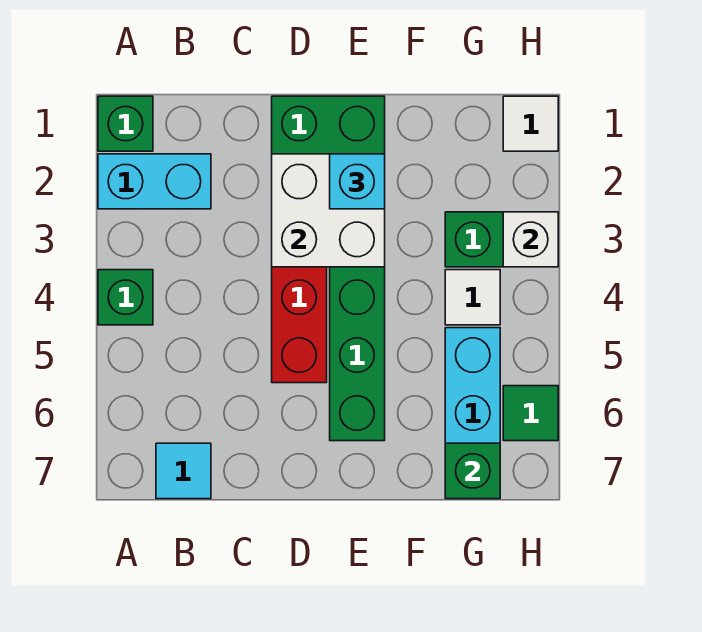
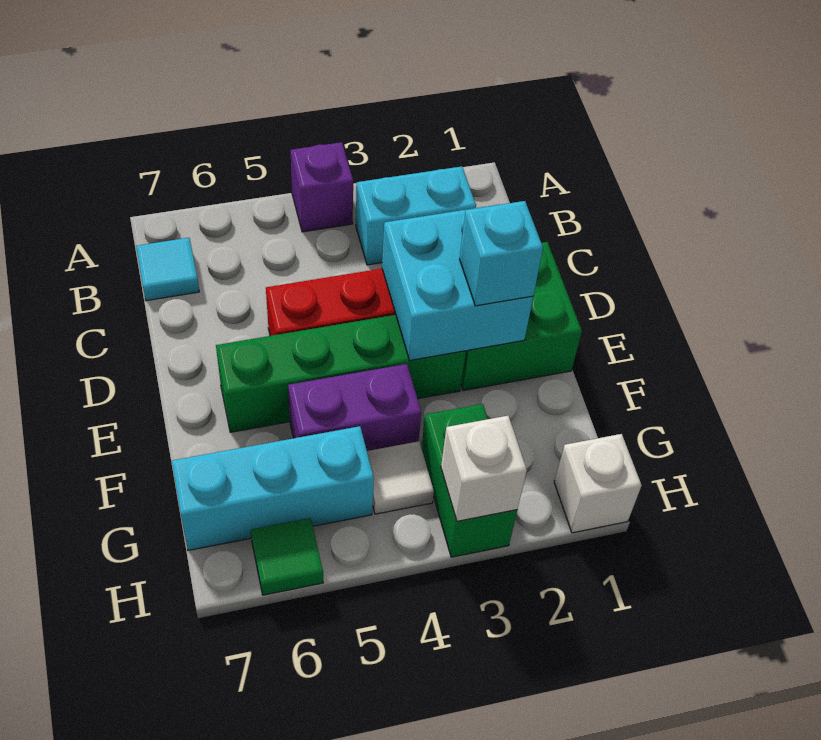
green brick A1 level 1 -> none
cyan brick A2:B2 level 1 -> cyan brick B2:B3 level 1
green brick A4 level 1 -> purple brick A4 level 1
white brick D2:E3 level 2 -> cyan brick D2:E3 level 2
none -> purple brick F4:F5 level 1
green brick G7 level 2 -> none
white tile H1 level 1 -> white brick H1 level 1

